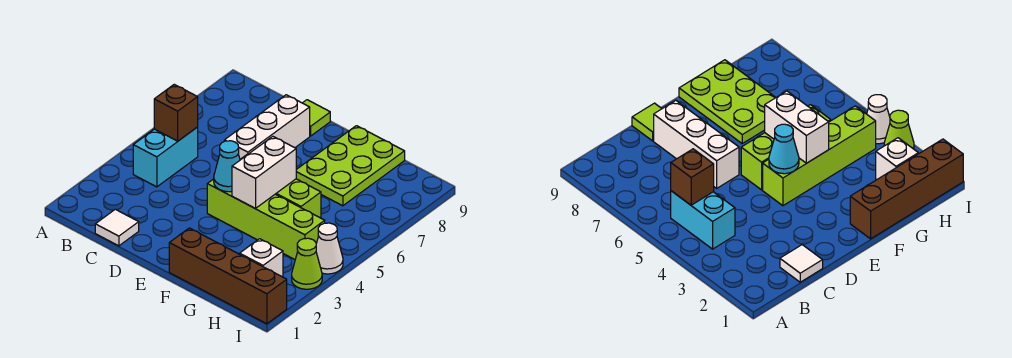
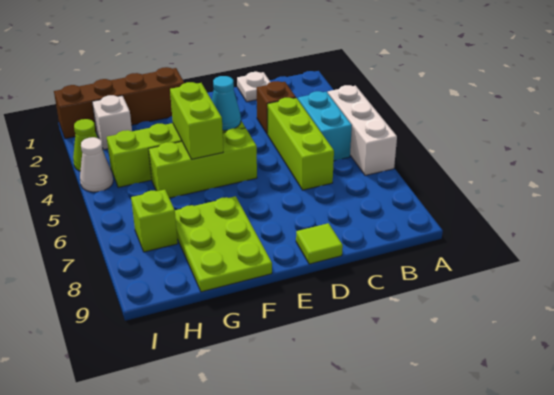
brown brick B5 level 2 -> brown brick C3 level 1
white tile C1 level 1 -> white plate C1 level 1
none -> lime brick C4:C6 level 1
white brick D6:D8 level 1 -> white brick A4:A6 level 1
white brick F4:F5 level 2 -> lime brick F4:F5 level 2
none -> lime brick H7 level 1

